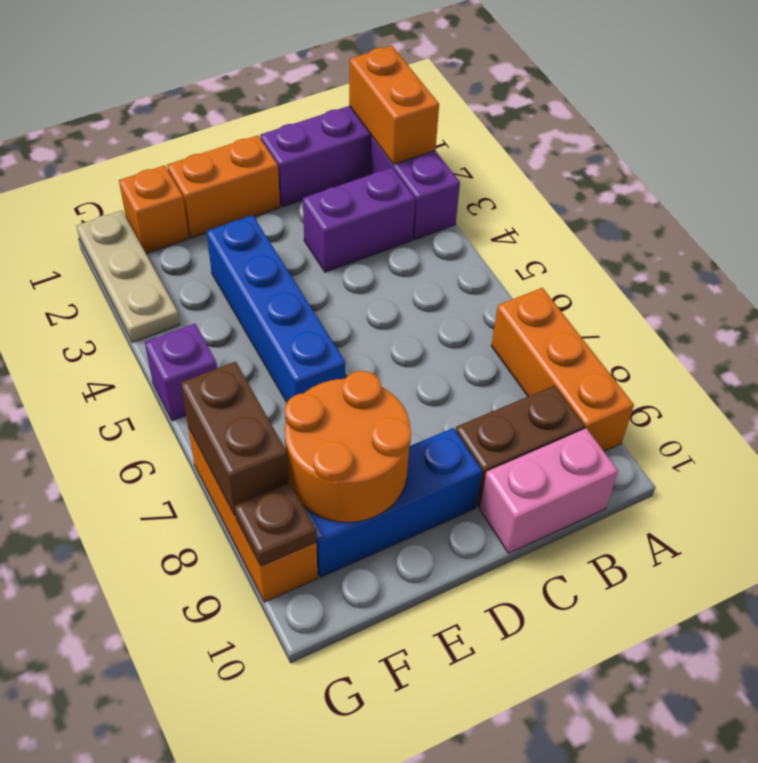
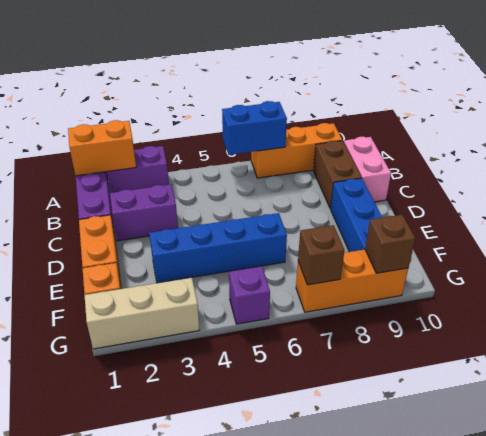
none -> blue brick A6:A7 level 2
purple brick B3:C3 level 1 -> purple brick C2:C3 level 1
orange round brick E8:F9 level 2 -> none
tan plate G1:G3 level 1 -> tan brick G1:G3 level 1
brown brick G7:G8 level 2 -> brown brick G7 level 2
brown plate G9 level 2 -> brown brick G9 level 2

